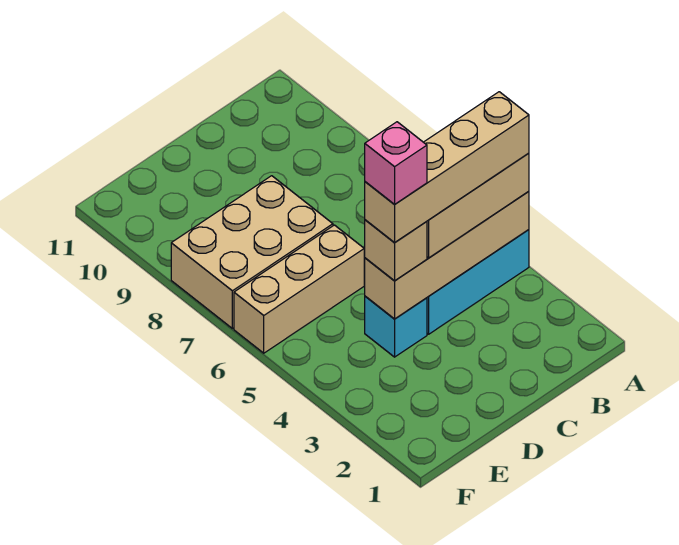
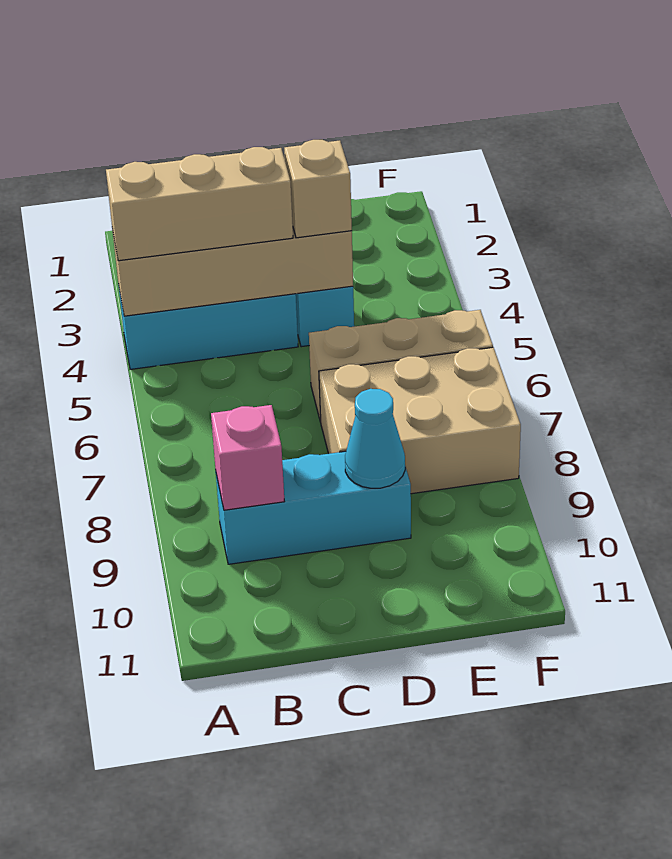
tan brick A4:D4 level 4 -> none
none -> cyan brick B9:D9 level 1
pink brick D4 level 5 -> pink brick B9 level 2
none -> cyan cone D9 level 2

